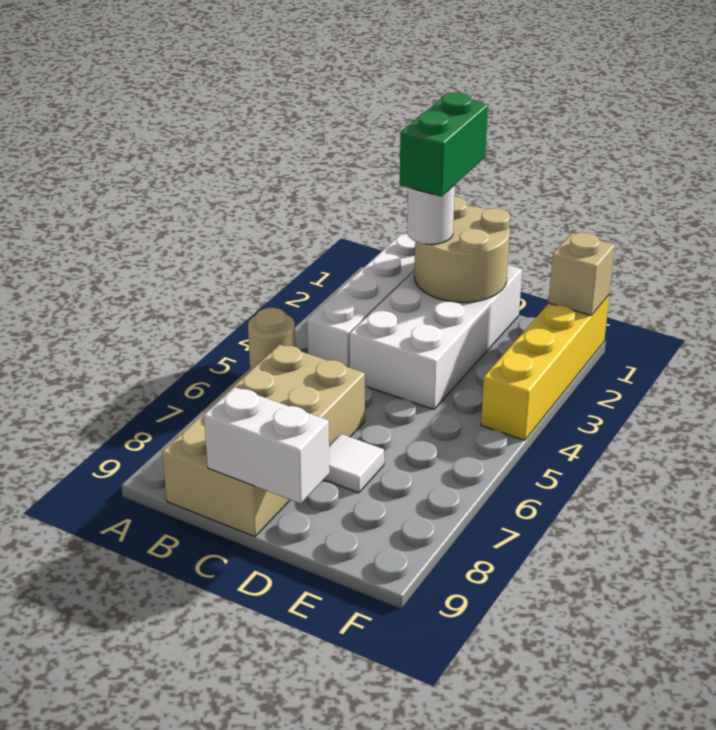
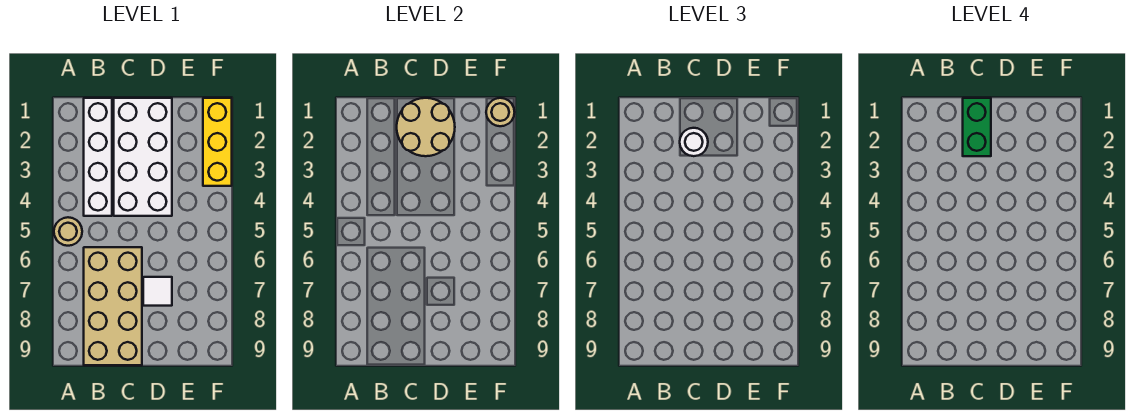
white brick C9:D9 level 2 -> none
yellow brick F1:F4 level 1 -> yellow brick F1:F3 level 1
tan brick F1 level 2 -> tan round brick F1 level 2

